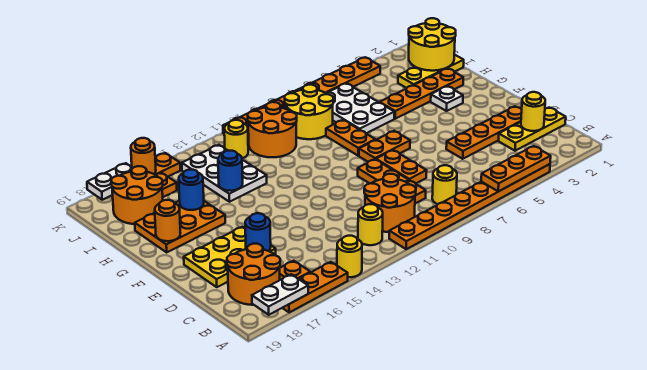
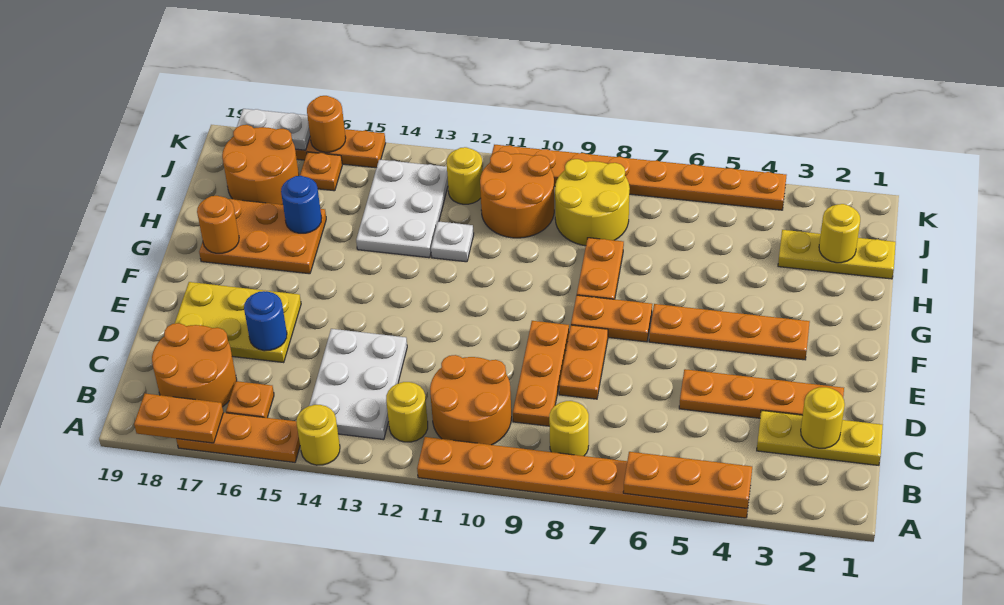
white plate A17:A18 level 2 -> orange plate A17:A18 level 2
white plate G3 level 1 -> white plate H12 level 1
orange plate H2:H5 level 1 -> orange plate F3:F6 level 1
white plate H6:J7 level 1 -> white plate B13:D14 level 1
blue round brick H14 level 2 -> none
yellow round brick I1:J2 level 2 -> yellow round brick I2 level 2

